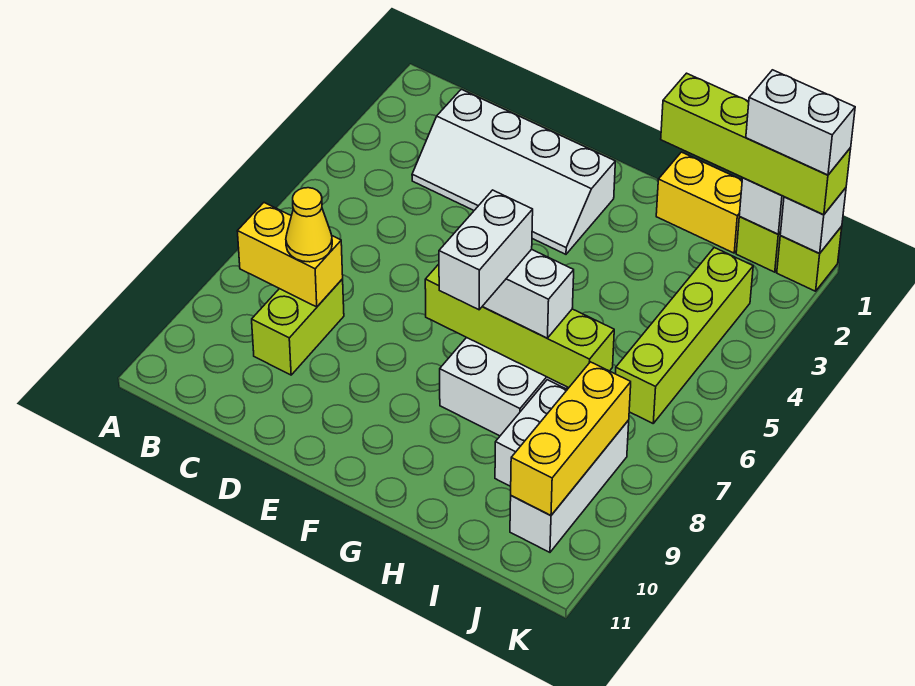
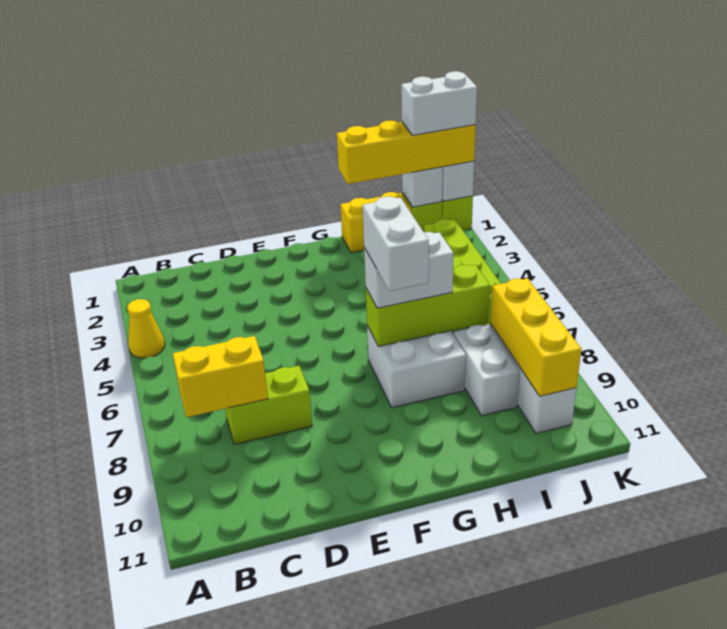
white slope C2:F3 level 1 top 2 -> none
lime brick C8:C9 level 1 -> lime brick C8:D8 level 1
yellow cone C8 level 3 -> yellow cone A4 level 1
lime brick F7:I7 level 2 -> lime brick G7:I7 level 2
lime brick H1:K1 level 3 -> yellow brick H1:K1 level 3

